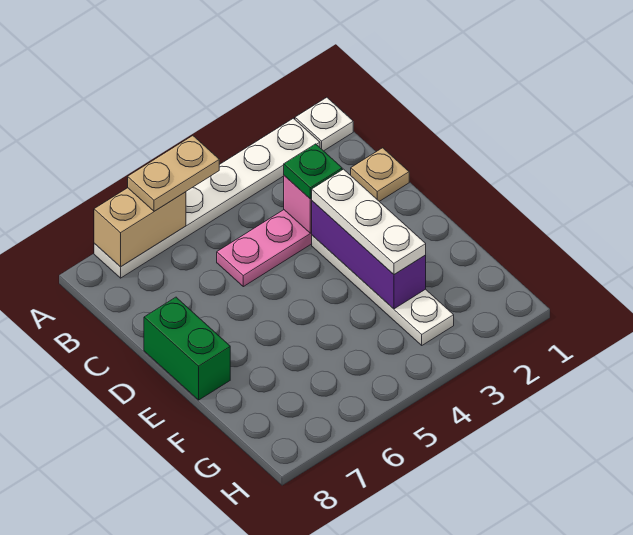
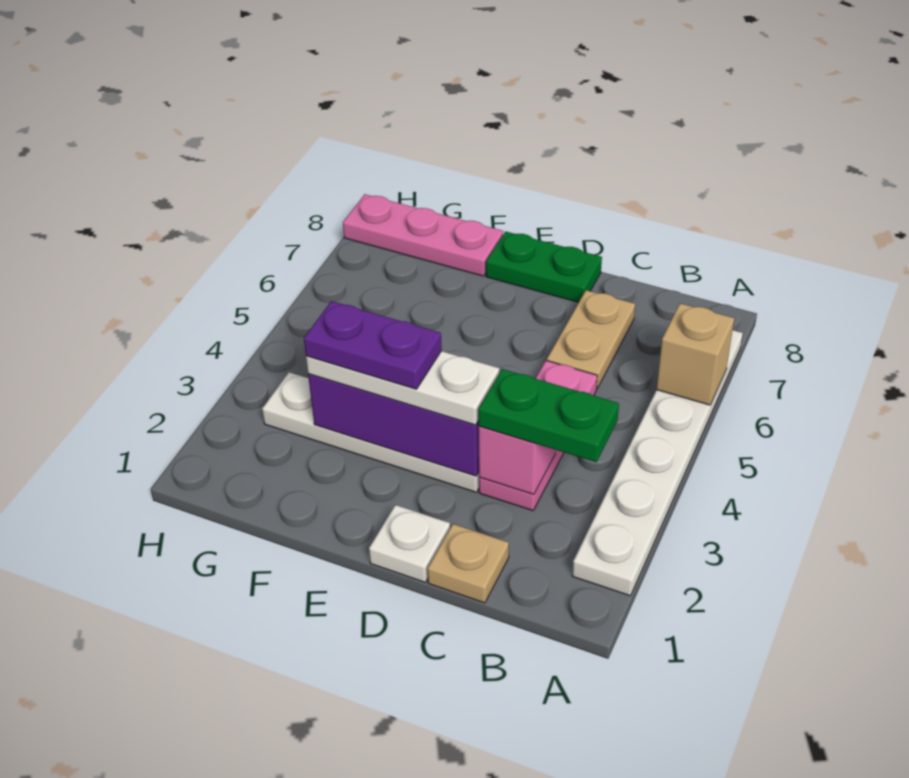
white plate A1 level 1 -> white plate D1 level 1
tan plate A5:A6 level 3 -> tan plate C6:C7 level 1
tan brick A6:A7 level 2 -> tan brick A6 level 2
green plate C3 level 3 -> green plate B3:C3 level 3
green brick D8:E8 level 1 -> green plate D8:E8 level 1
none -> purple plate E3:F3 level 4
none -> pink plate F8:H8 level 1

